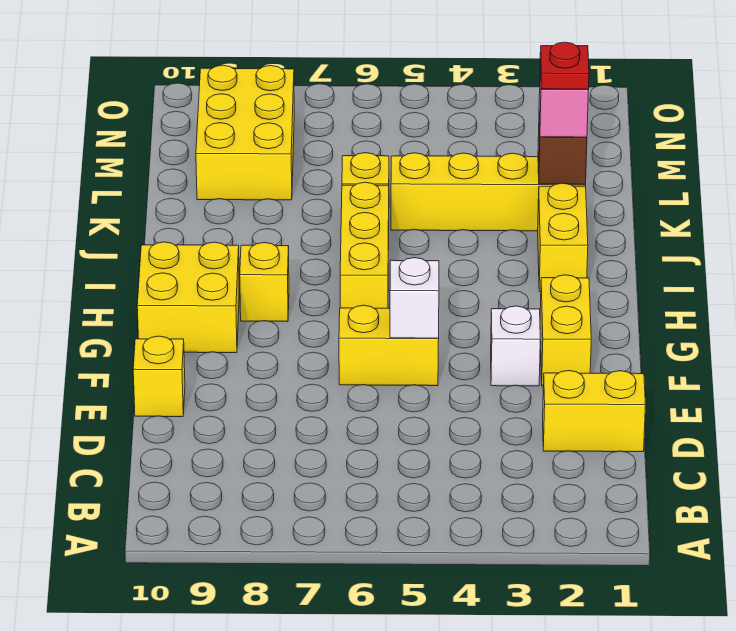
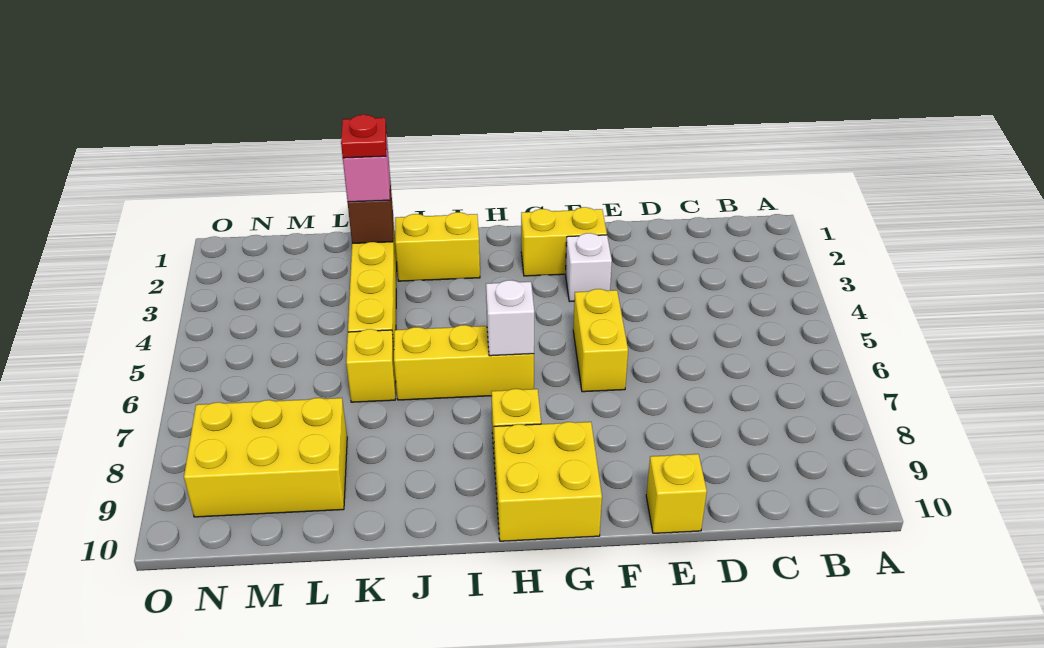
yellow brick D1:D2 level 1 -> none
white brick F5 level 2 -> white brick H6 level 2

